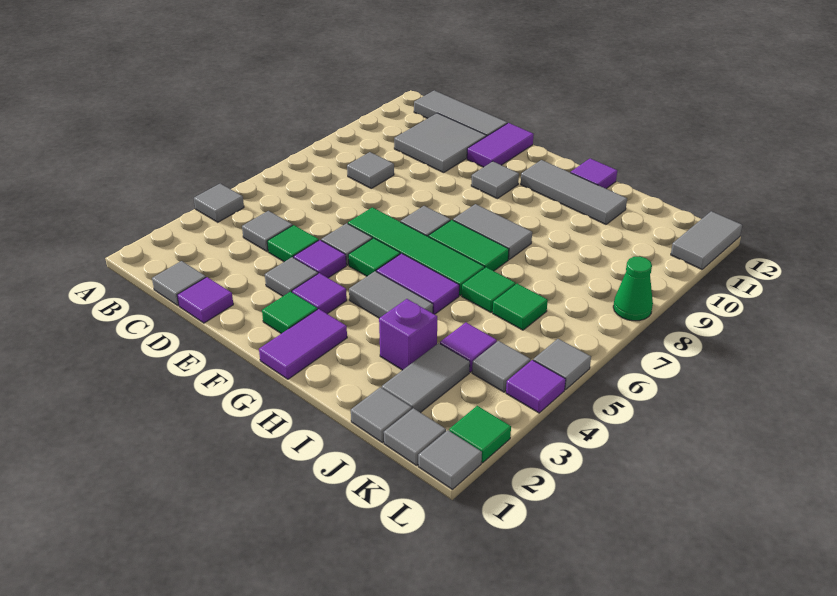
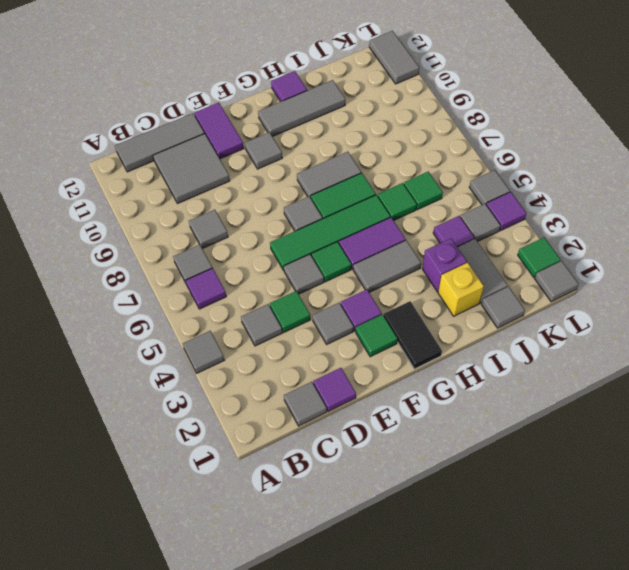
purple tile E4 level 1 -> purple tile B6 level 1
purple tile G1:G2 level 1 -> black tile G1:G2 level 1
none -> yellow brick I2 level 1
grey tile K1 level 1 -> grey tile B7 level 1
green cone L8 level 1 -> none

